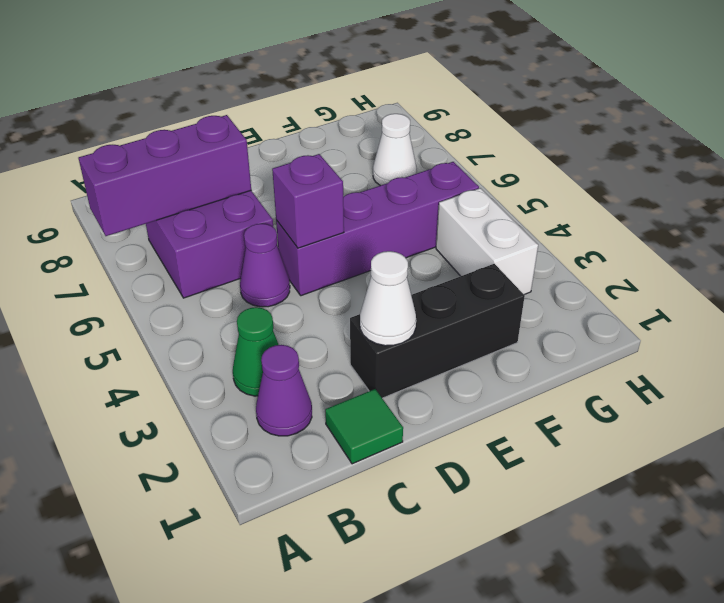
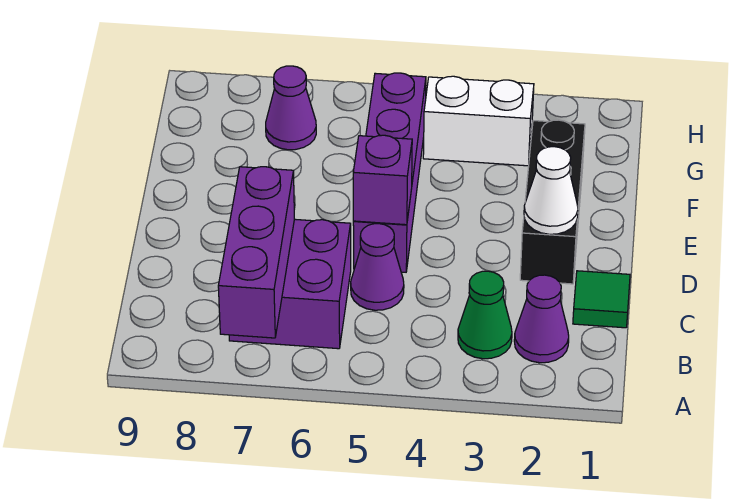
white cone G7 level 1 -> purple cone G7 level 1

